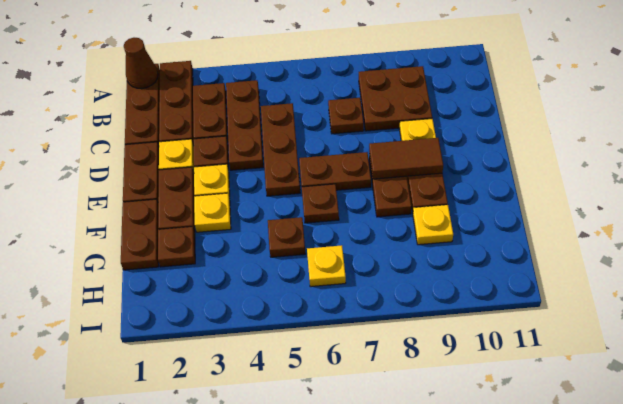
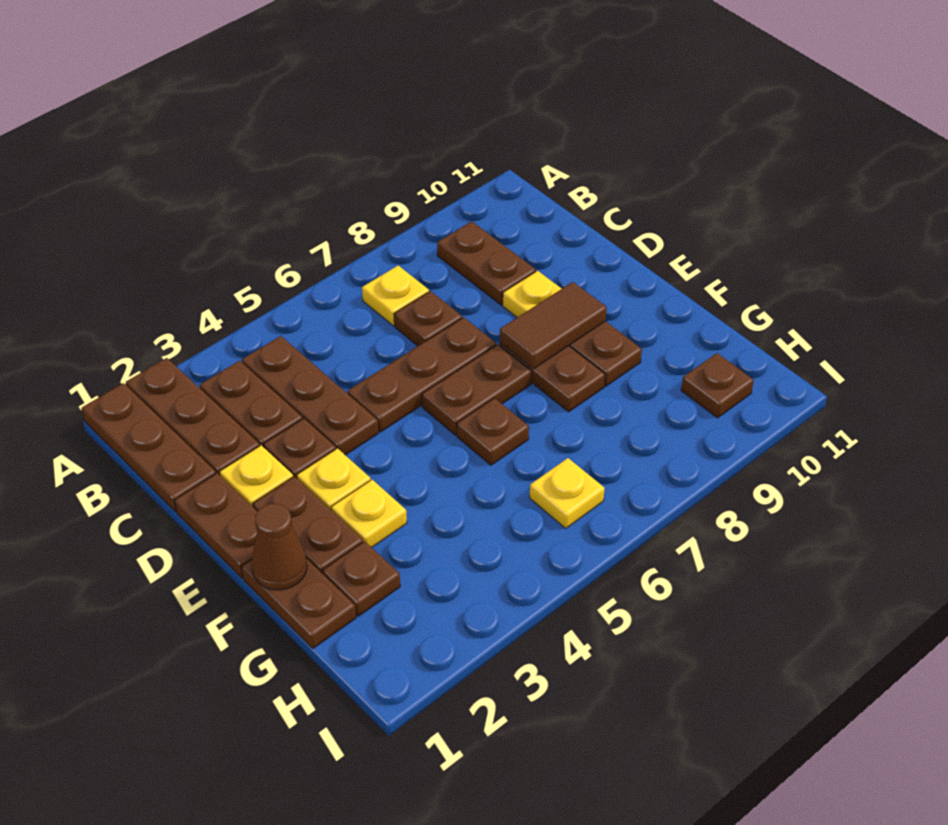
brown cone A1 level 2 -> brown cone F1 level 2
brown plate B8:C9 level 1 -> brown plate B9:C9 level 1
brown plate C5:E5 level 1 -> brown plate D5:D7 level 1
brown plate G5 level 1 -> brown plate H10 level 1
yellow plate G9 level 1 -> yellow plate B7 level 1

